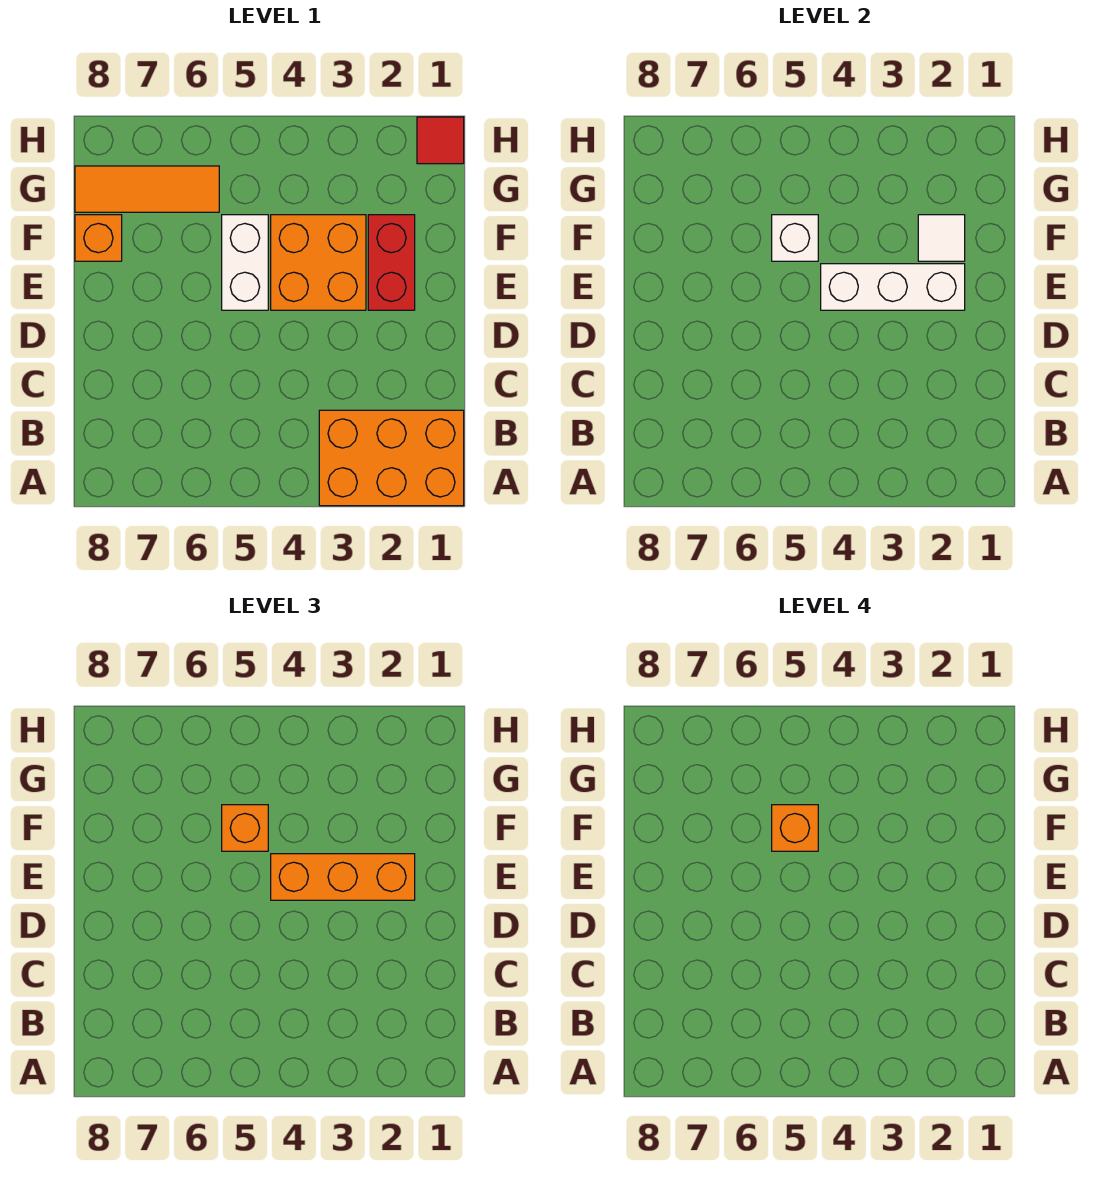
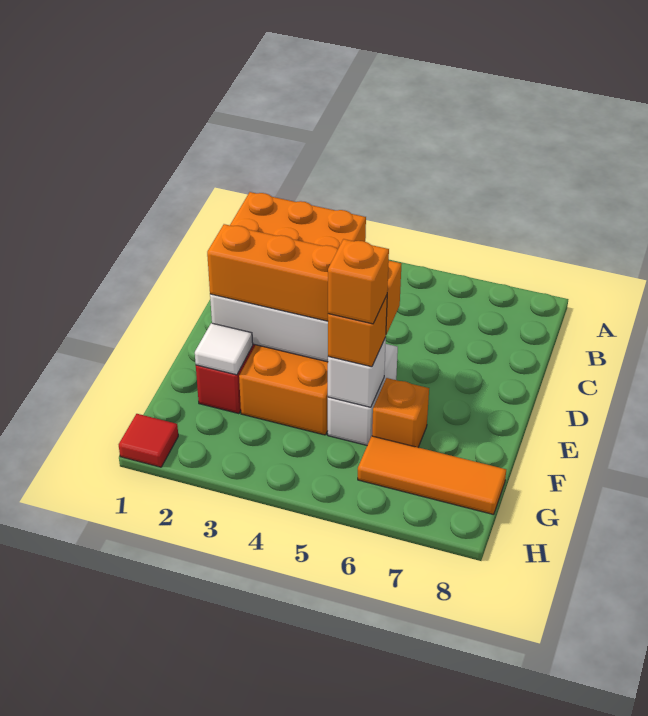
orange brick E2:E4 level 3 -> orange brick E2:E5 level 3
orange brick F8 level 1 -> orange brick F6 level 1

